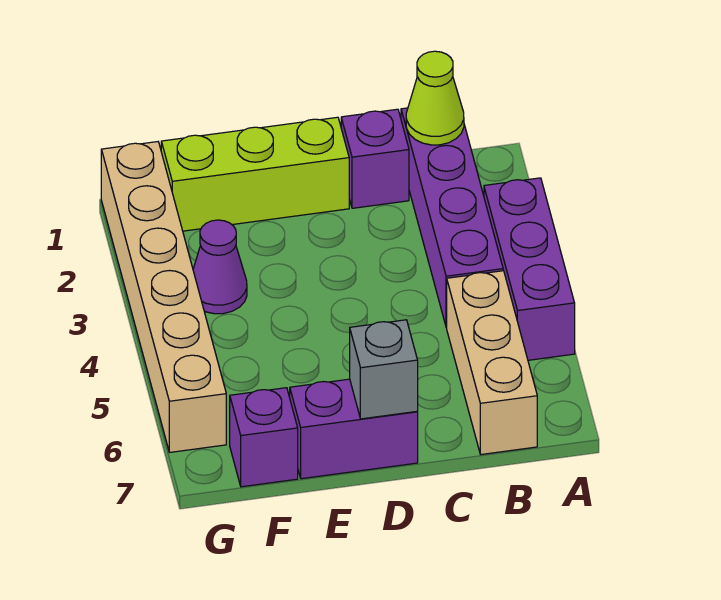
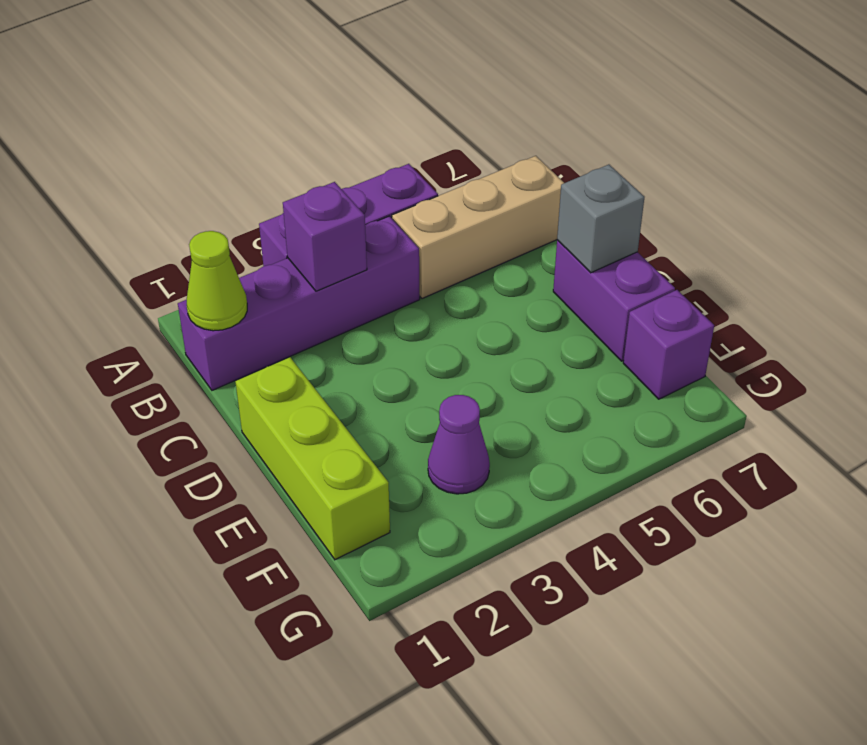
purple brick C1 level 1 -> purple brick B3 level 2
tan brick G1:G6 level 1 -> none

